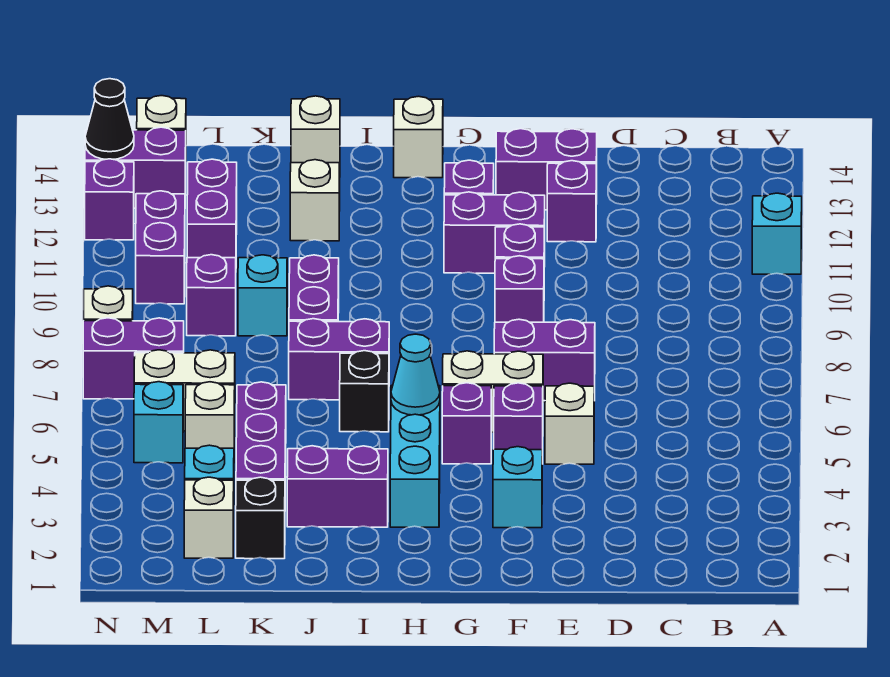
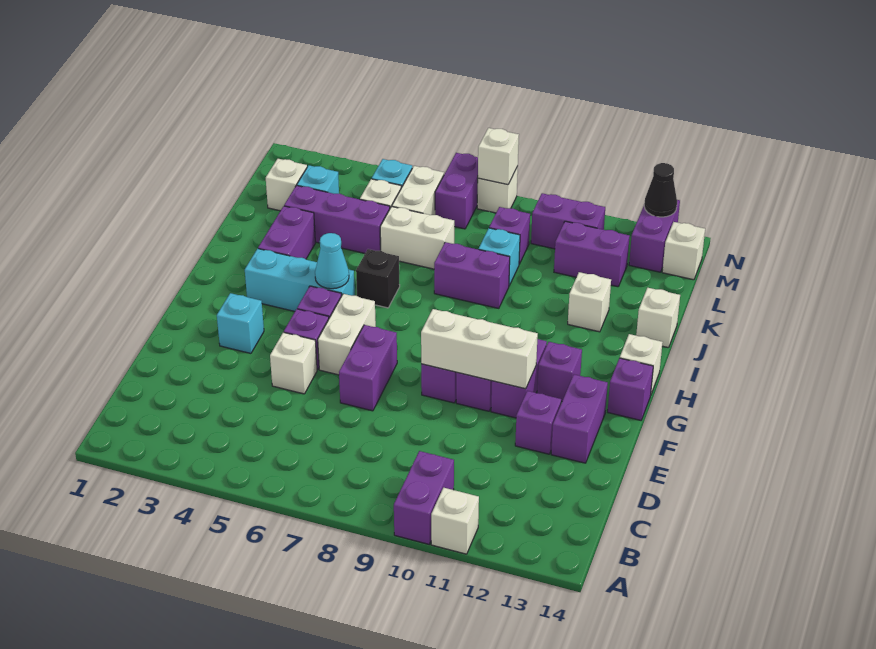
cyan brick A11 level 1 -> white brick A11 level 1
none -> white brick F9:F11 level 2
purple brick I7:J7 level 1 -> purple brick A10:B10 level 1
black brick K2 level 1 -> none
none -> white brick K6:K7 level 1
none -> white brick N8 level 2
purple brick N12 level 1 -> purple brick G14 level 1

